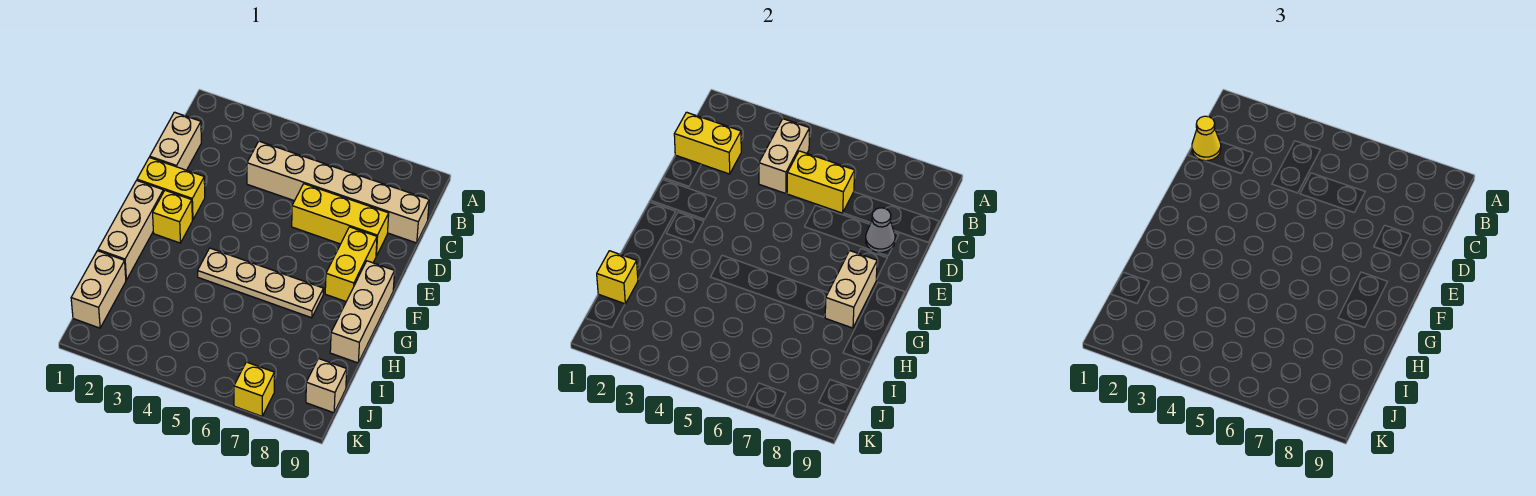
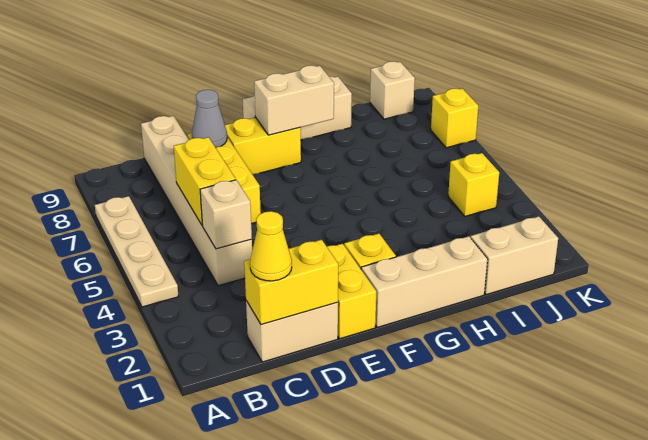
tan brick B4:C4 level 2 -> tan brick C4 level 2
yellow brick C1:C2 level 2 -> yellow brick C1:D1 level 2
tan plate G4:G7 level 1 -> tan plate A4:A7 level 1
yellow brick I1 level 2 -> yellow brick J4 level 1

